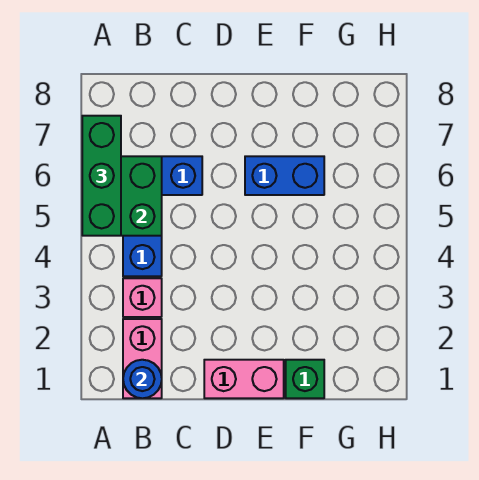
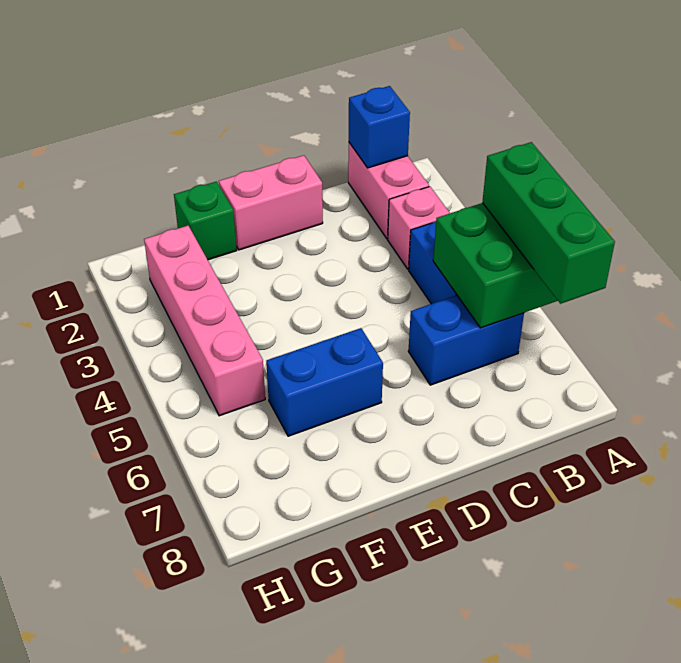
blue round brick B1 level 2 -> blue brick B1 level 2
none -> pink brick G2:G5 level 1

